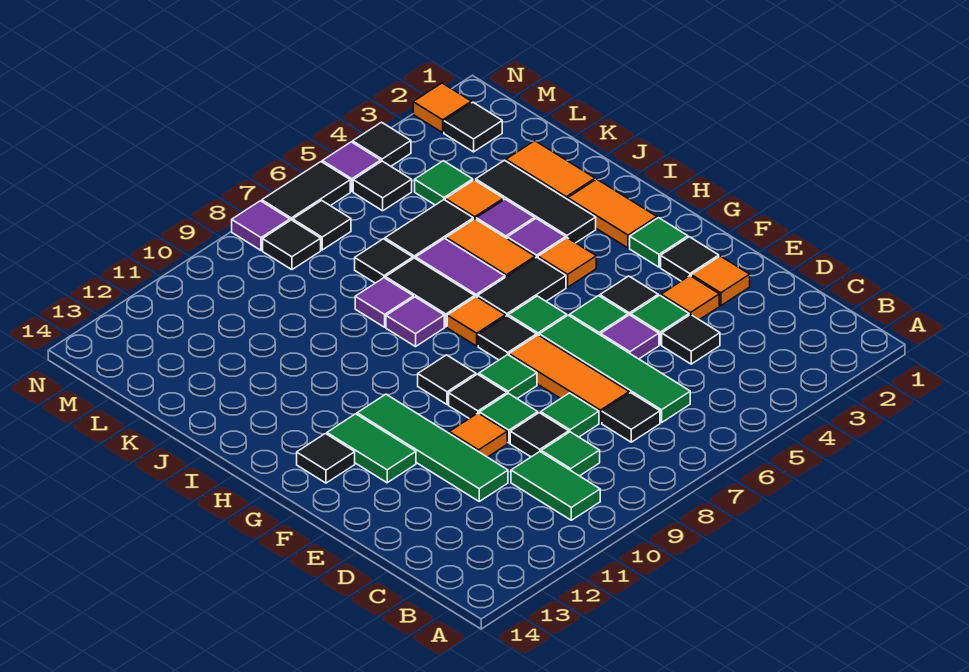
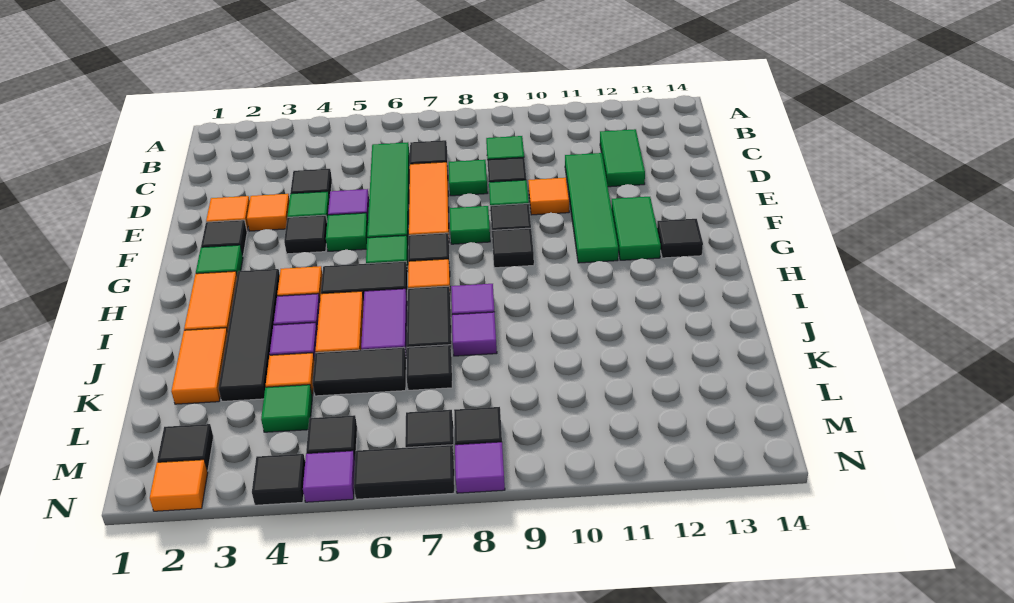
green tile B10:C10 level 1 -> green tile C12:D12 level 1
black tile I3:K3 level 1 -> black tile H3:K3 level 1

